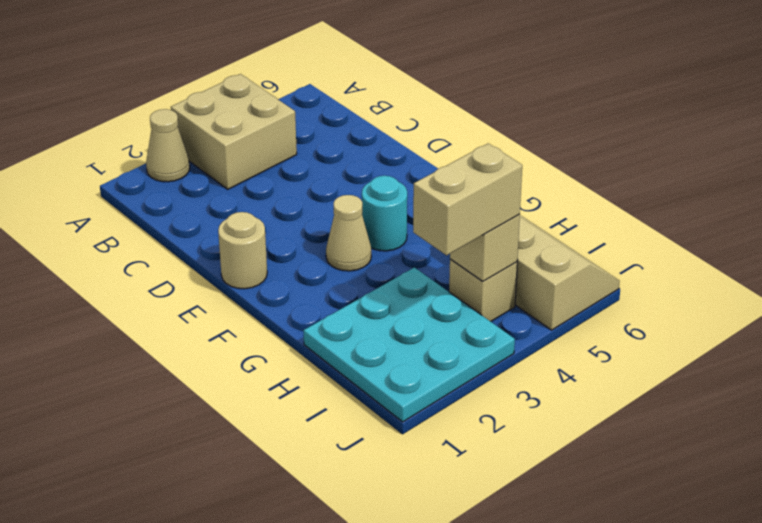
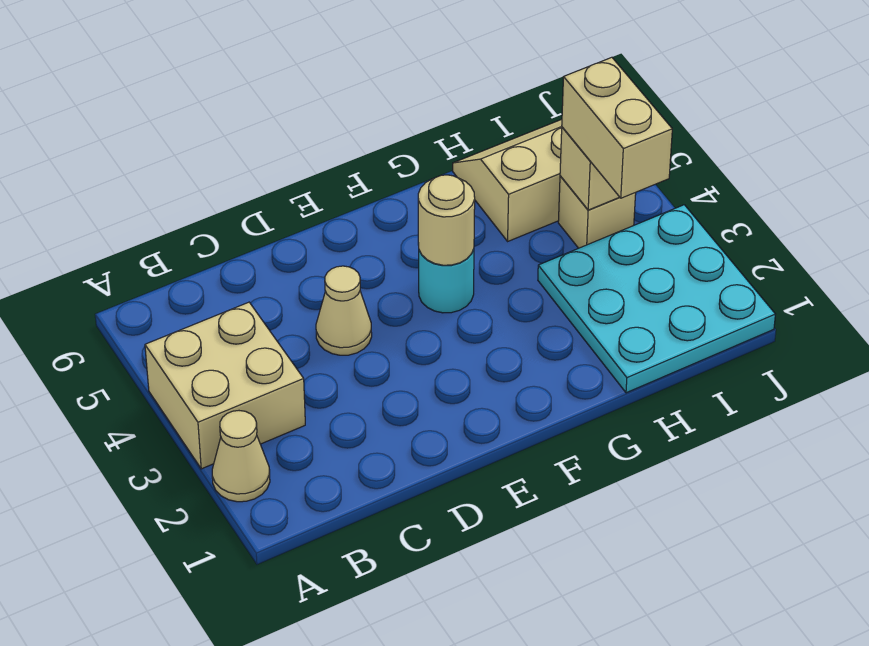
tan round brick E1 level 1 -> tan round brick F4 level 2
tan cone F3 level 1 -> tan cone D4 level 1

